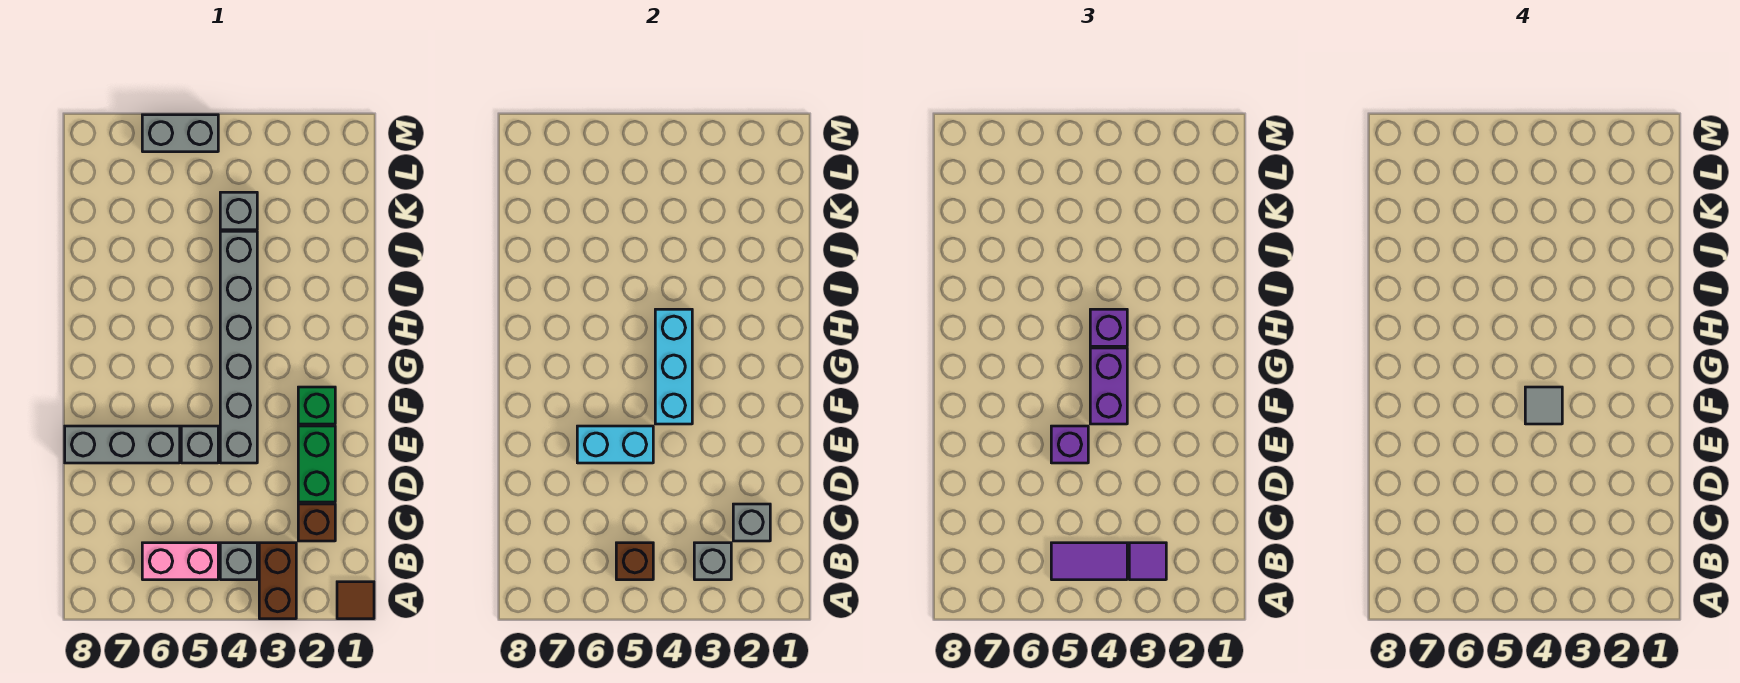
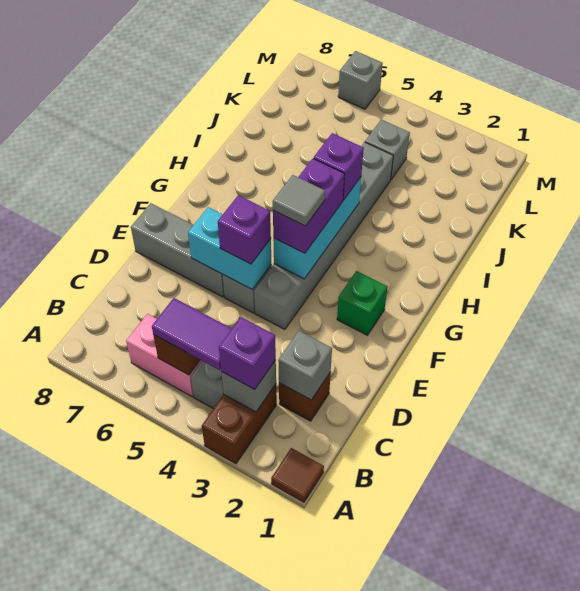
purple tile B3 level 3 -> purple brick B3 level 3
green brick D2:E2 level 1 -> none
grey brick M5:M6 level 1 -> grey brick M6 level 1

